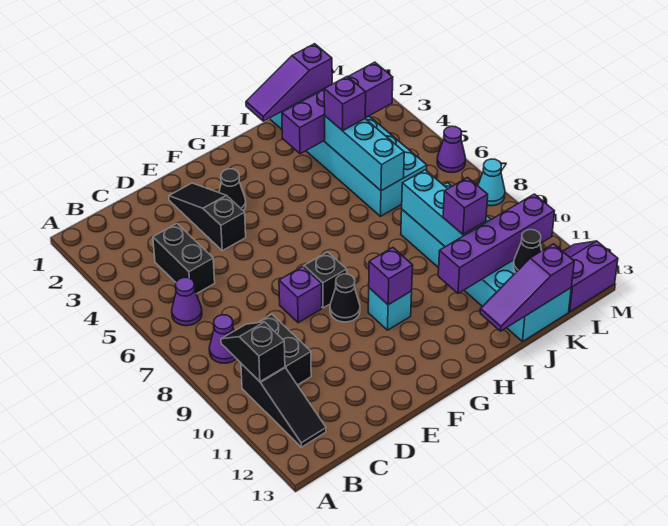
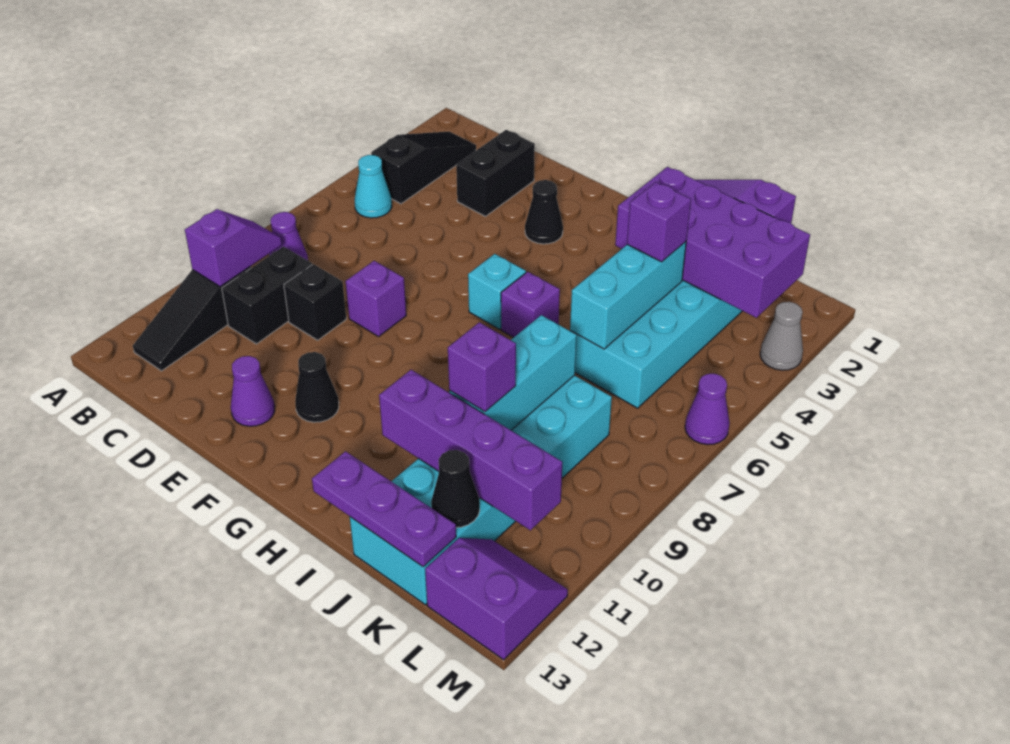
purple cone B6 level 1 -> purple cone E12 level 1
black slope B9:B10 level 2 top 10 -> purple slope B9:B10 level 2 top 10
black brick C4:C5 level 1 -> black brick D2:D3 level 1
black slope E2:E4 level 1 top 4 -> black slope B2:B4 level 1 top 4
black brick F8 level 1 -> black brick D9 level 1
black cone F9 level 1 -> black cone F11 level 1
cyan brick G10 level 1 -> cyan brick G6 level 1
purple brick G10 level 2 -> purple brick H6 level 1
purple brick I3:L3 level 2 -> purple brick I2:L3 level 2
purple slope I13:K13 level 2 top K -> purple plate I13:K13 level 2
none -> grey cone M3 level 1
cyan cone M8 level 1 -> cyan cone B5 level 1

